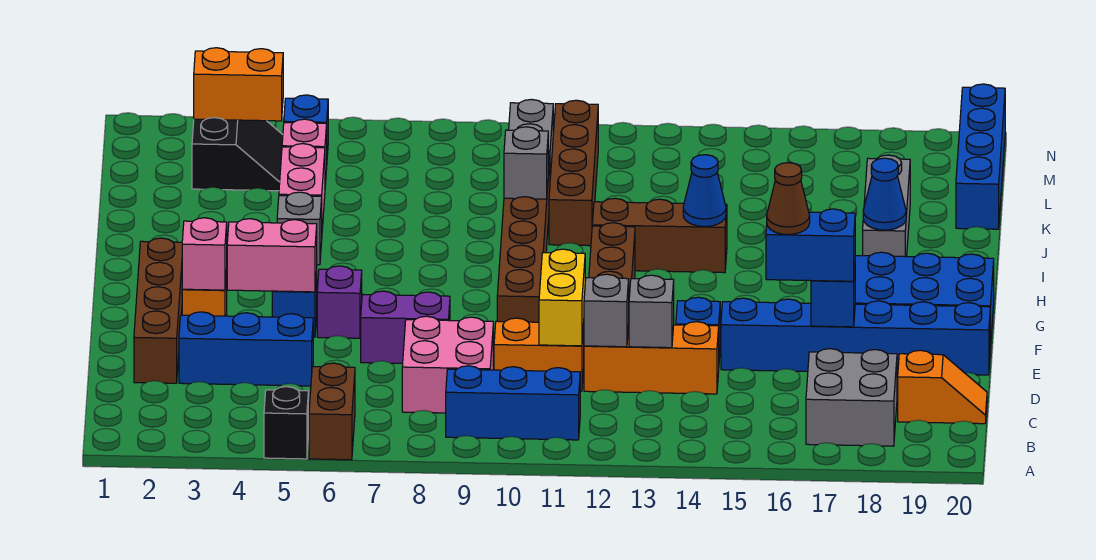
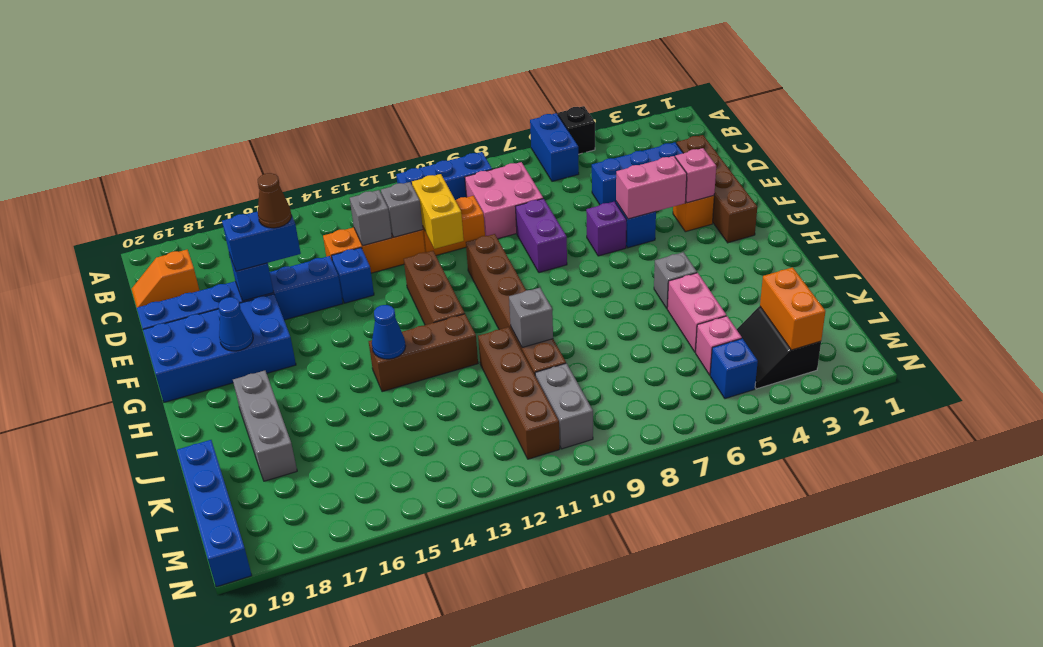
brown brick A6:B6 level 1 -> blue brick A6:B6 level 1
grey brick B17:C18 level 1 -> none
purple brick E7:E8 level 1 -> purple brick E8:F8 level 1
blue cone I18 level 2 -> blue cone G18 level 2
orange brick M3:M4 level 2 -> orange brick L3:M3 level 2

